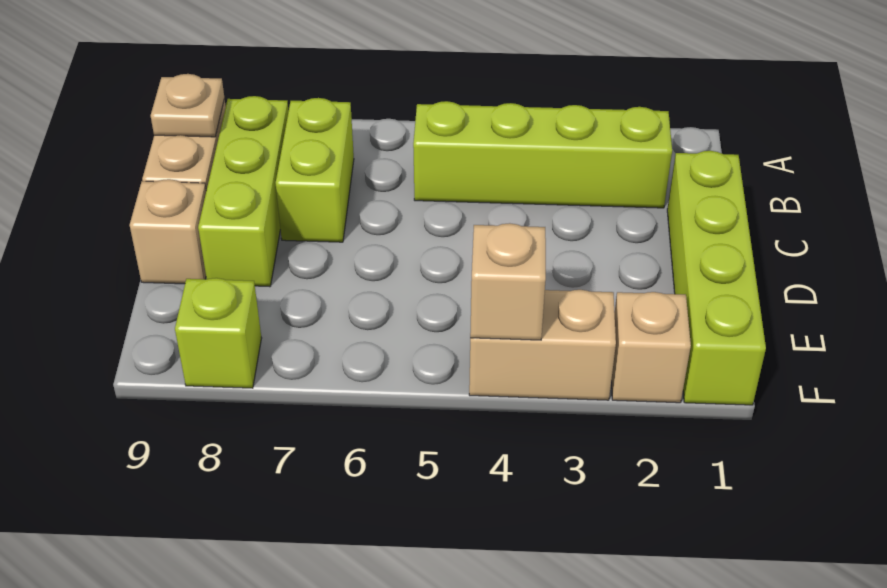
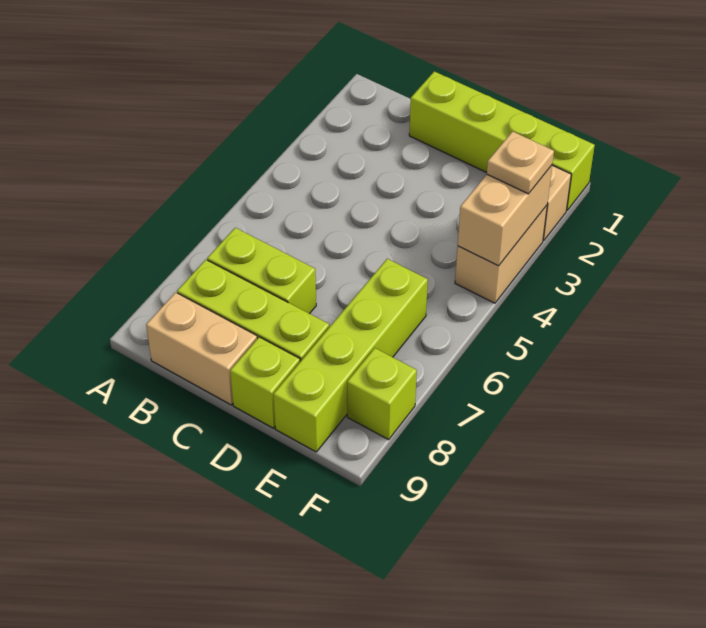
lime brick B2:B5 level 1 -> lime brick E6:E9 level 1
tan plate B9 level 2 -> tan plate F3 level 3
tan brick D9 level 1 -> lime brick D9 level 1
tan brick F4 level 2 -> tan brick F3:F4 level 2

